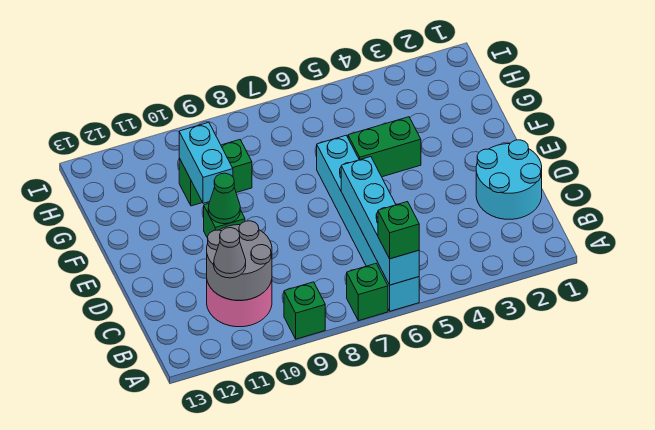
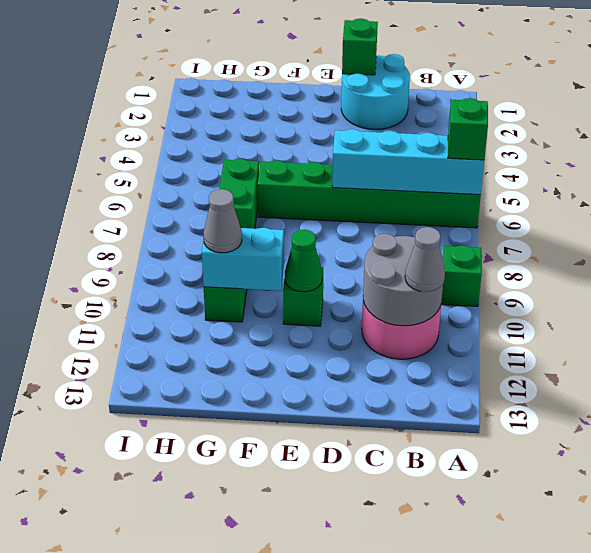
cyan brick A6:F6 level 1 -> green brick A6:F6 level 1
green brick A7 level 1 -> green brick D1 level 2
green brick F4:F5 level 1 -> green brick G6:G7 level 1
none -> grey cone G10 level 3

